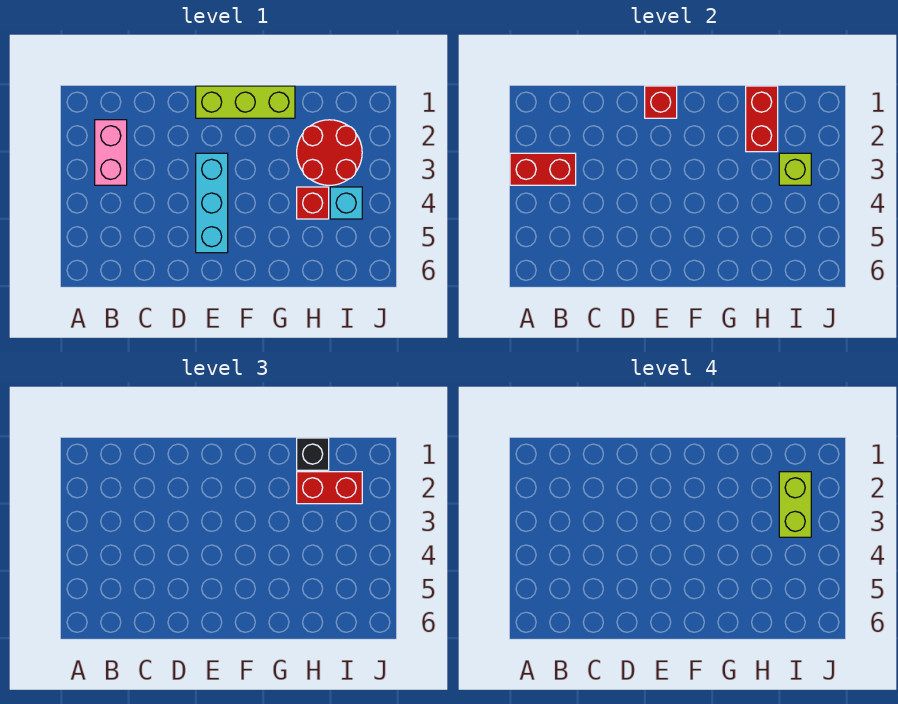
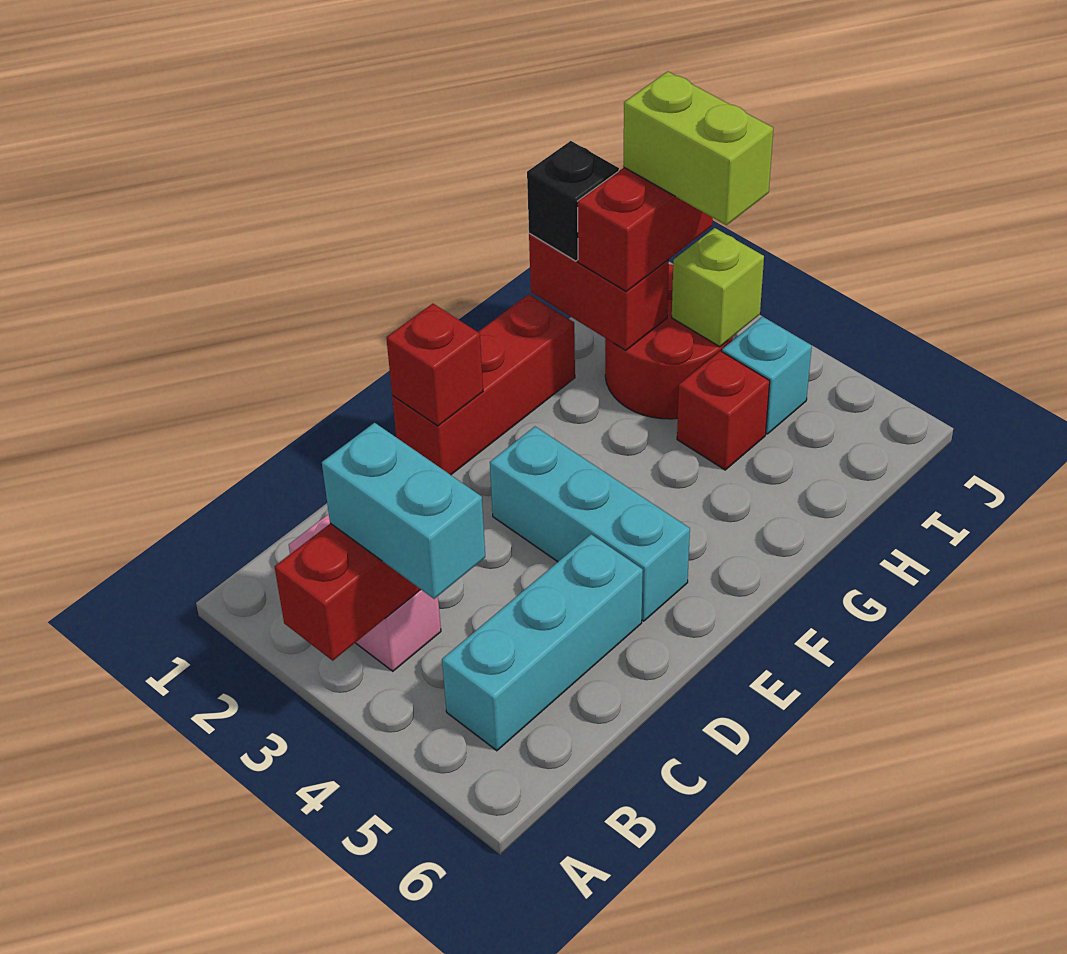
none -> cyan brick B3:B4 level 3
none -> cyan brick B5:D5 level 1
lime brick E1:G1 level 1 -> red brick E1:G1 level 1

